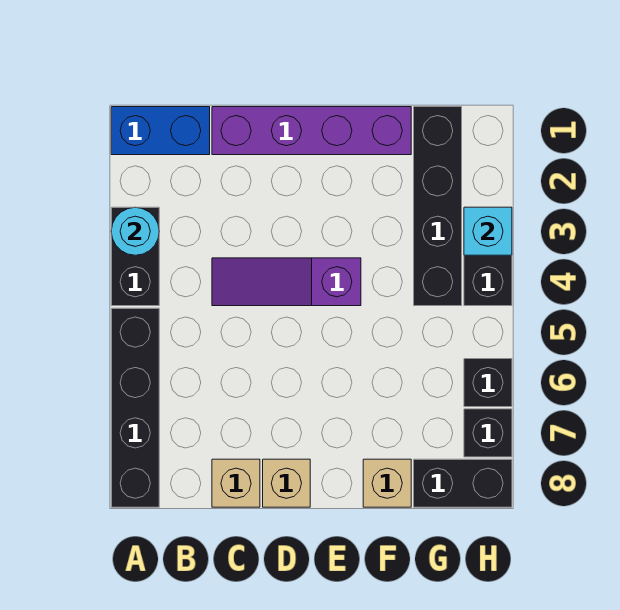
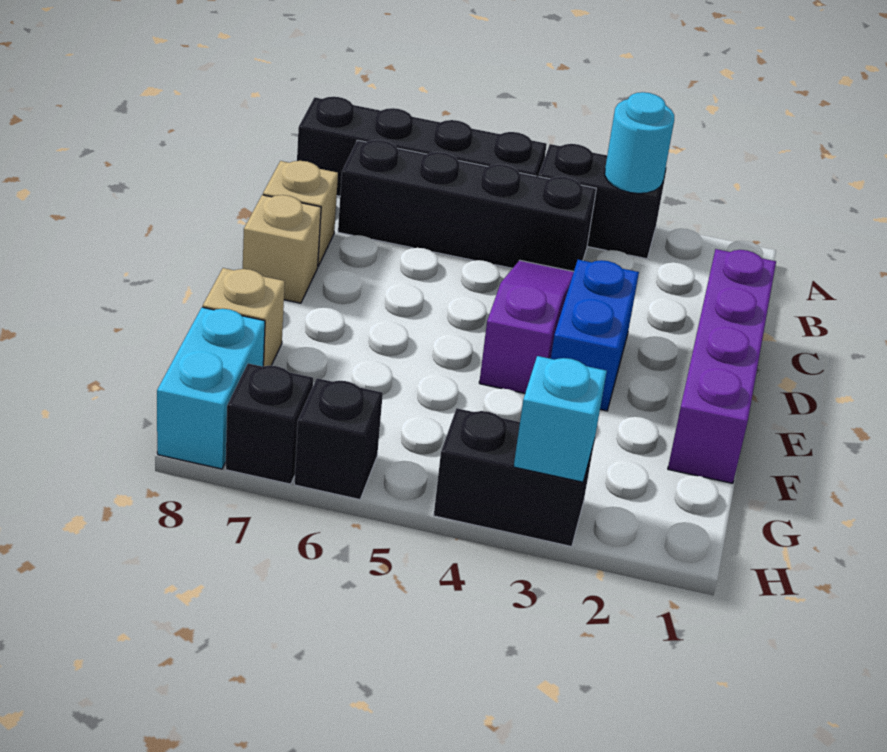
blue brick A1:B1 level 1 -> blue brick D3:E3 level 1
black brick G1:G4 level 1 -> black brick B4:B7 level 1
black brick G8:H8 level 1 -> cyan brick G8:H8 level 1

